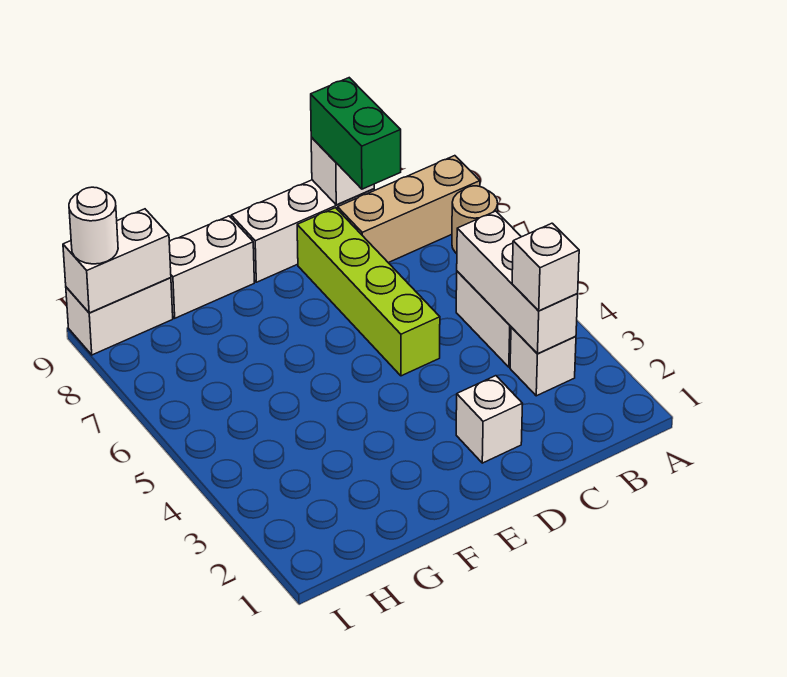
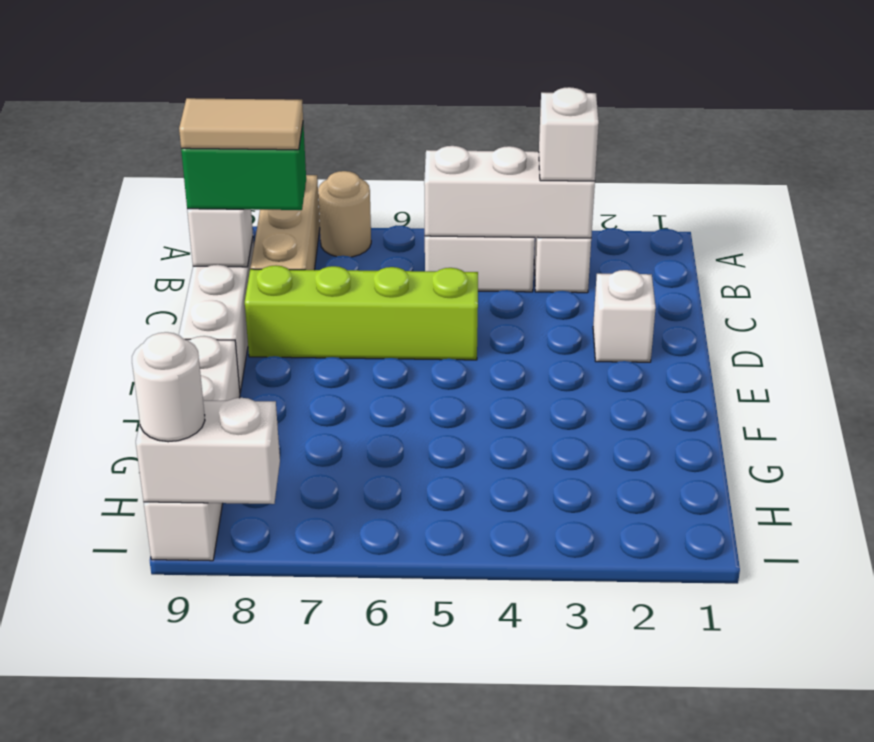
none -> tan tile C8:C9 level 4
white brick H9:I9 level 2 -> white brick I8:I9 level 2

